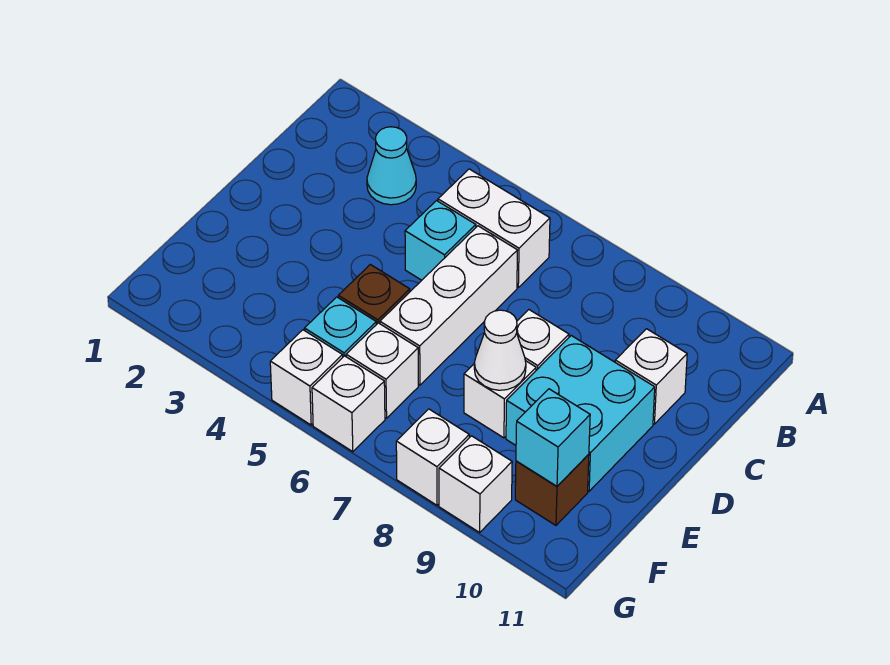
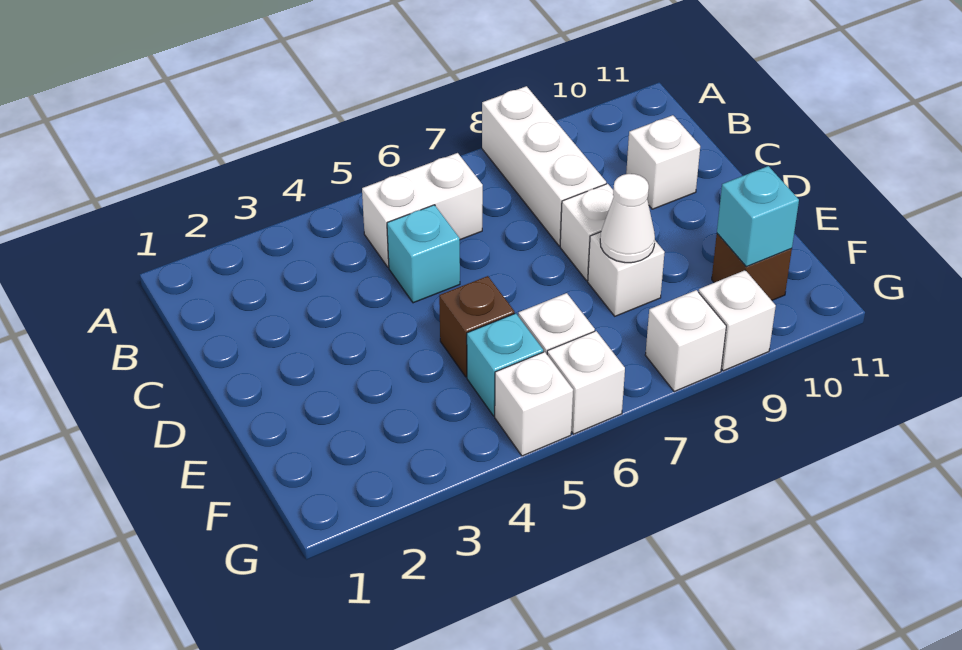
cyan cone B3 level 1 -> none
white brick C6:E6 level 1 -> white brick A8:C8 level 1
cyan brick D9:E10 level 1 -> none

